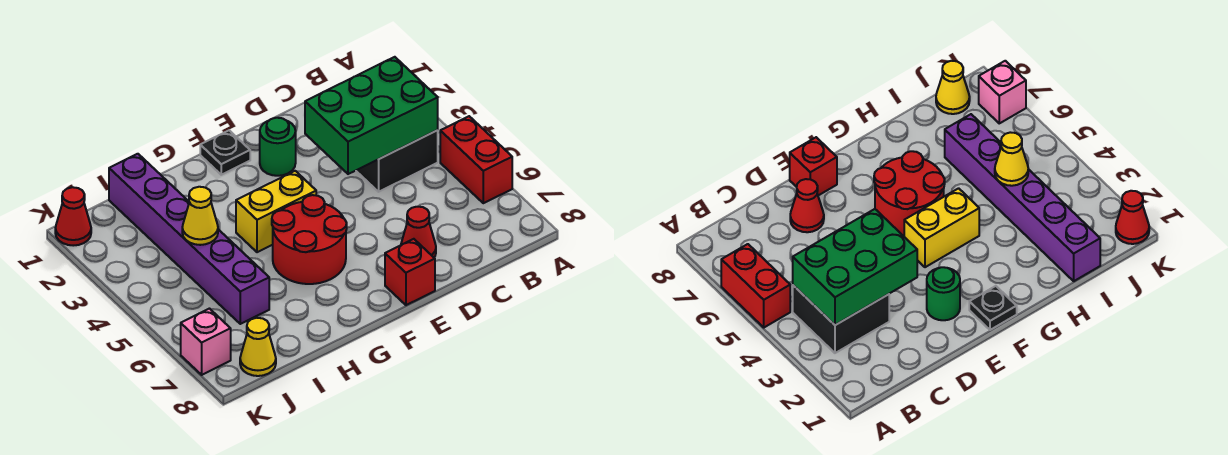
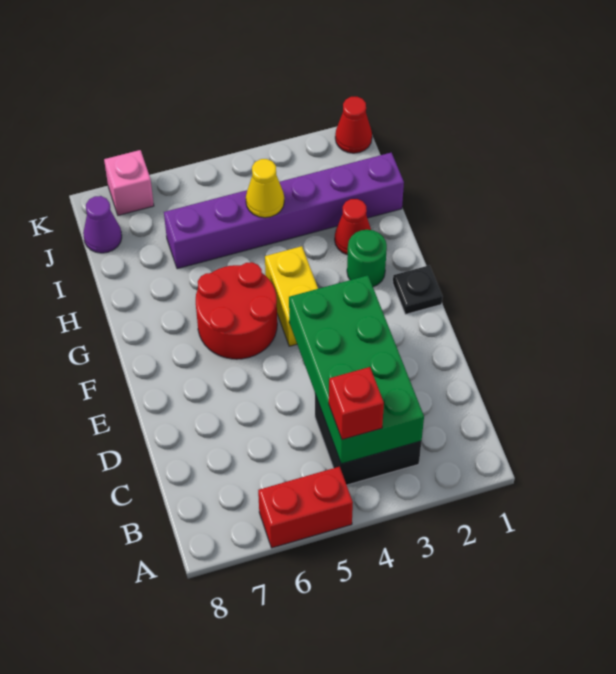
green brick B3:D4 level 2 -> green brick B3:E4 level 2
red cone D7 level 1 -> red cone H2 level 1
green round brick E2 level 1 -> green round brick G2 level 1
red brick E8 level 1 -> red brick B4 level 3
yellow cone J8 level 1 -> purple cone J8 level 1

